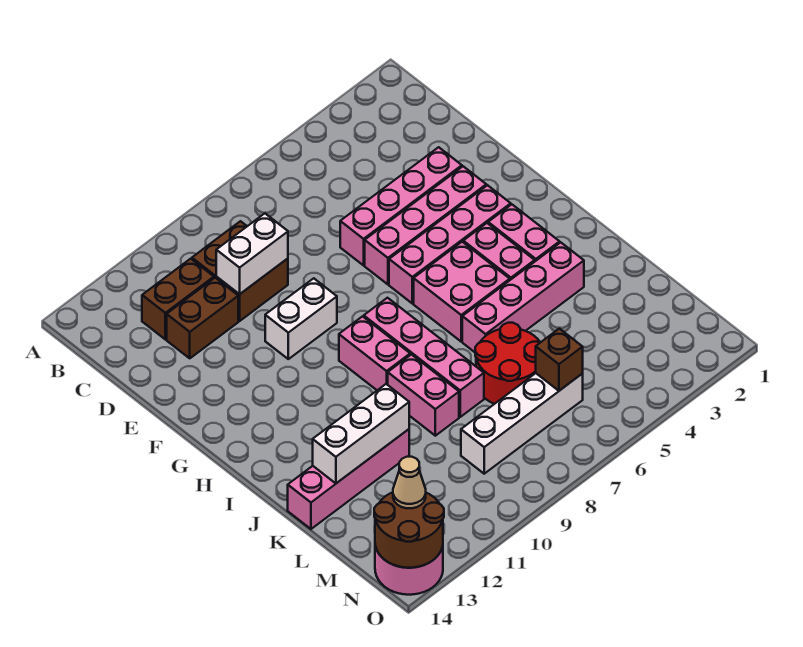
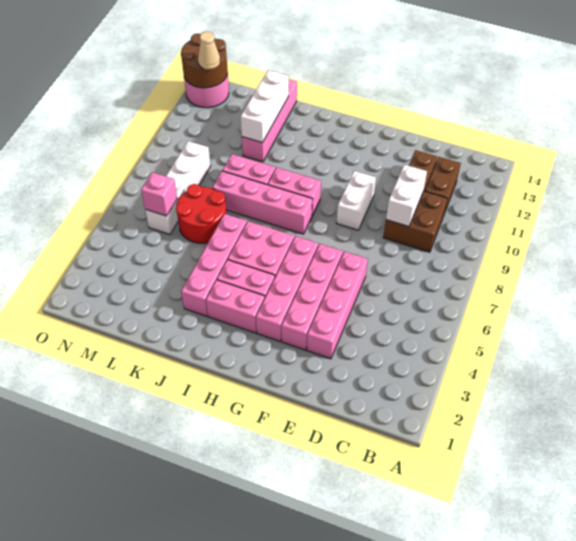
brown brick M6 level 2 -> pink brick M6 level 2

